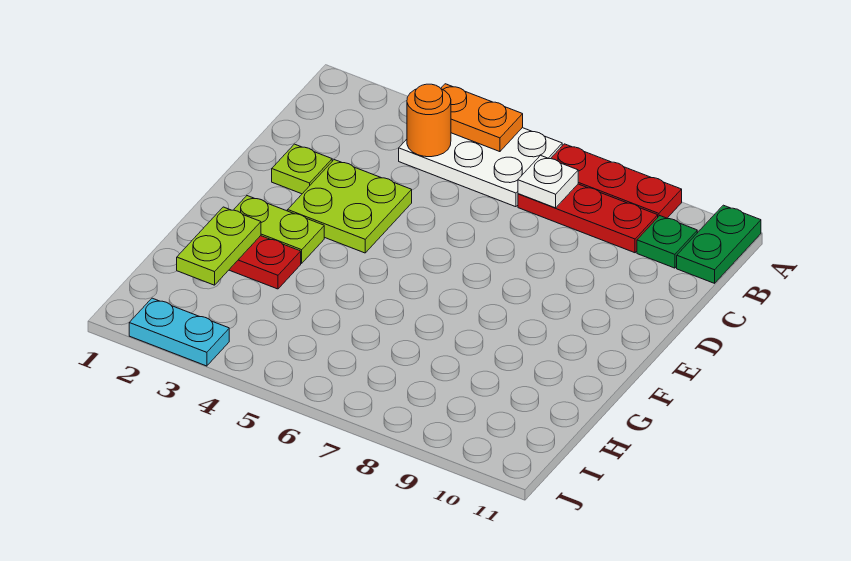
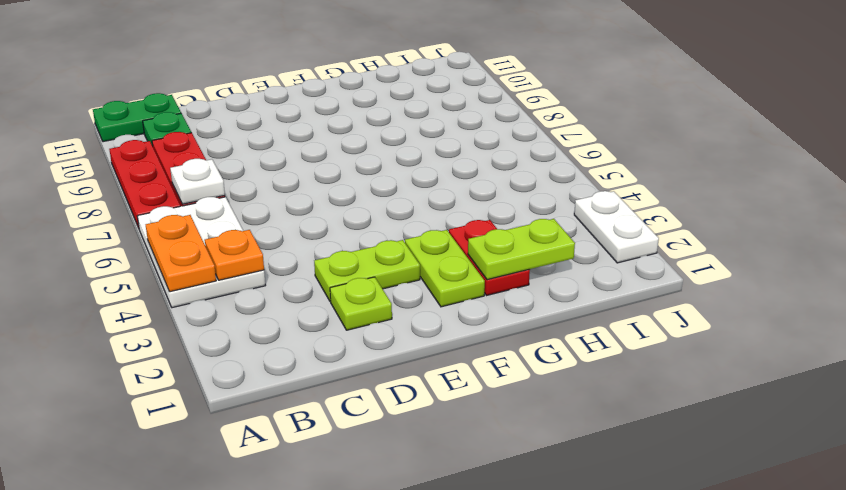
orange round brick B4 level 2 -> orange plate B4 level 2
lime plate D3:E4 level 1 -> lime plate D3:E3 level 1
cyan plate J2:J3 level 1 -> white plate J2:J3 level 1

